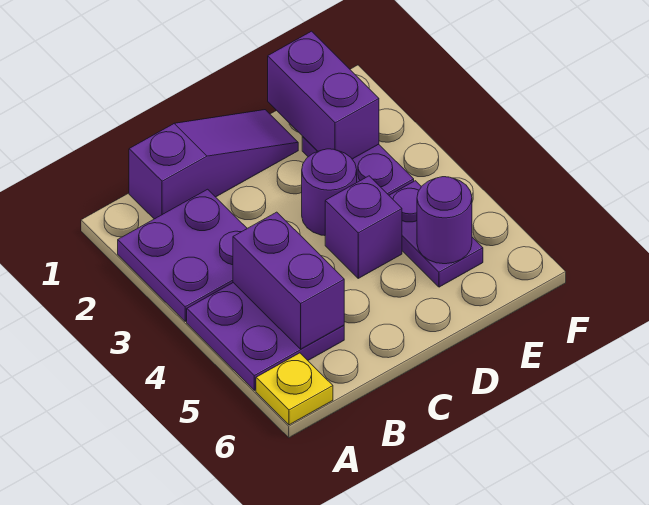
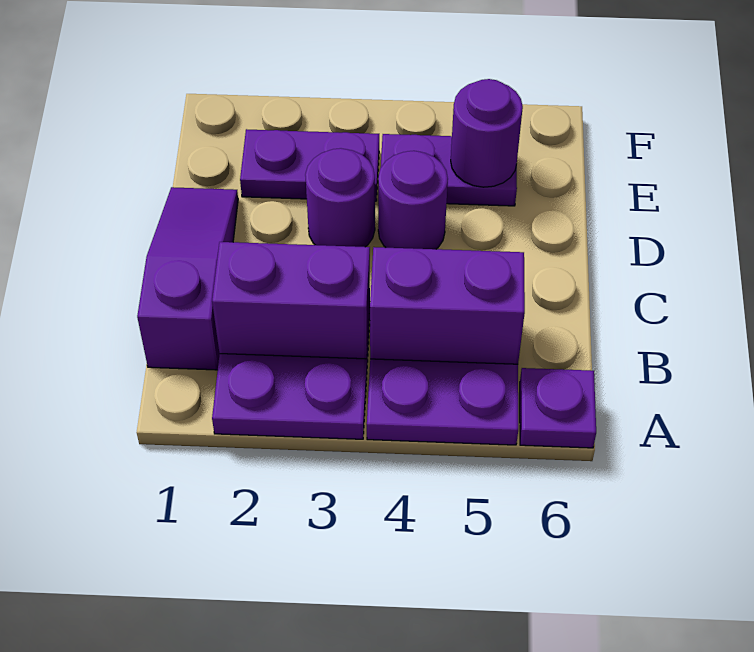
yellow plate A6 level 1 -> purple plate A6 level 1
purple brick D4 level 1 -> purple round brick D4 level 1
purple brick E1:E2 level 2 -> purple brick B2:B3 level 2

